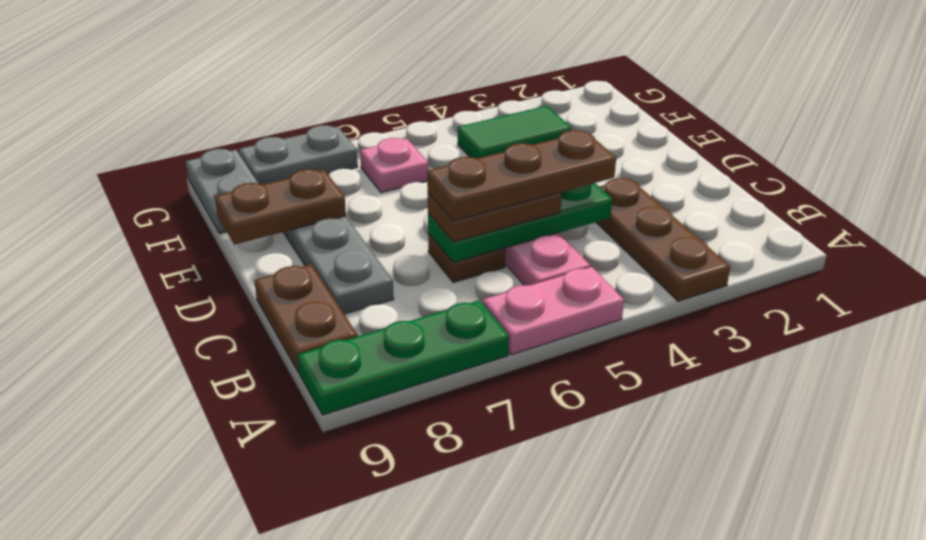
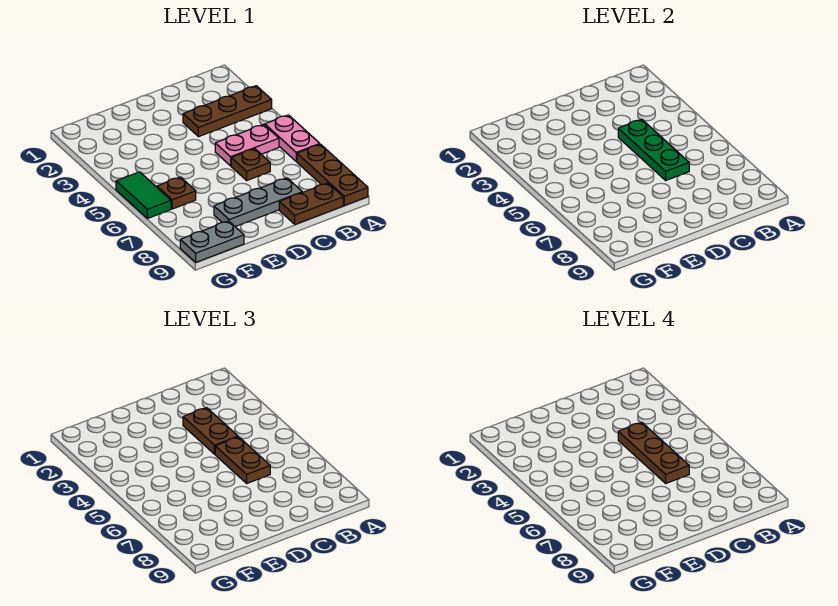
green plate A7:A9 level 1 -> brown plate A7:A9 level 1
brown plate E8:E9 level 2 -> brown plate C3:C4 level 3
green tile F3:F4 level 1 -> green tile G5:G6 level 1
pink plate F6 level 1 -> brown plate F6 level 1
grey plate G7:G8 level 1 -> none

